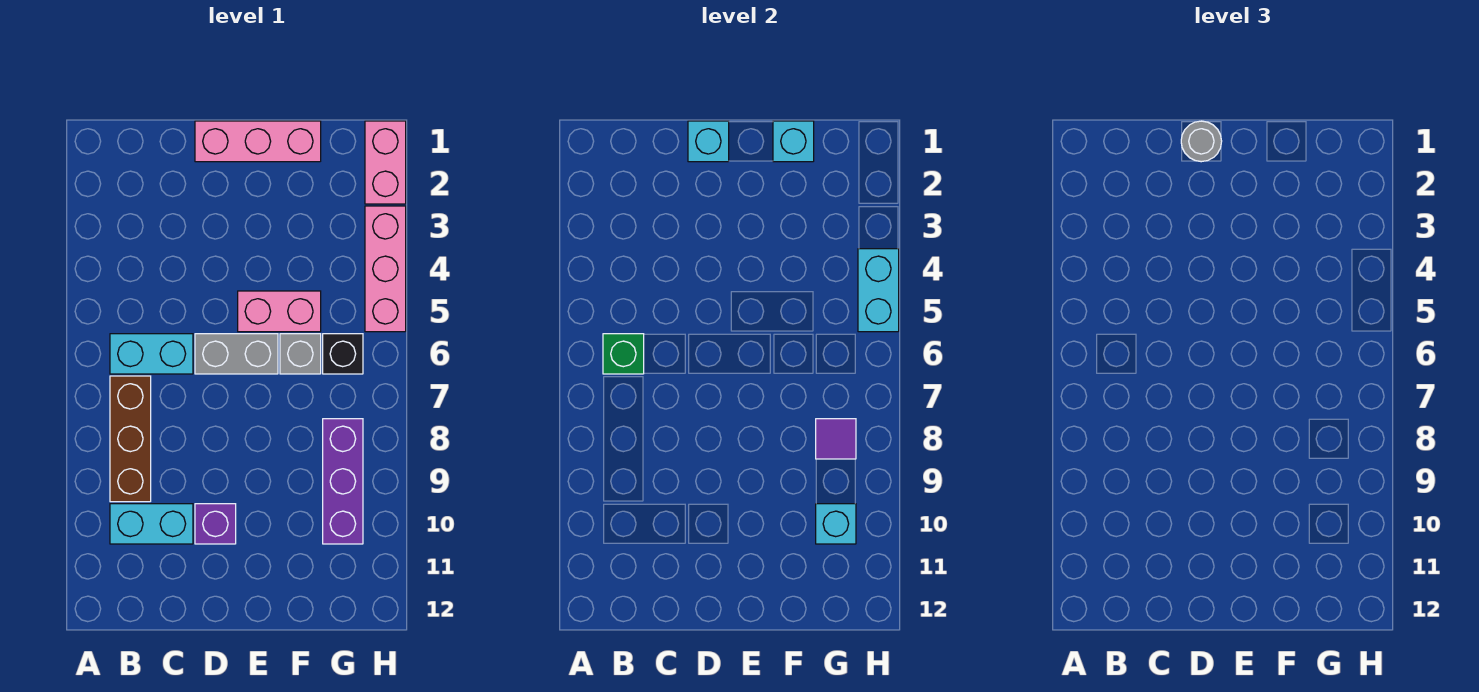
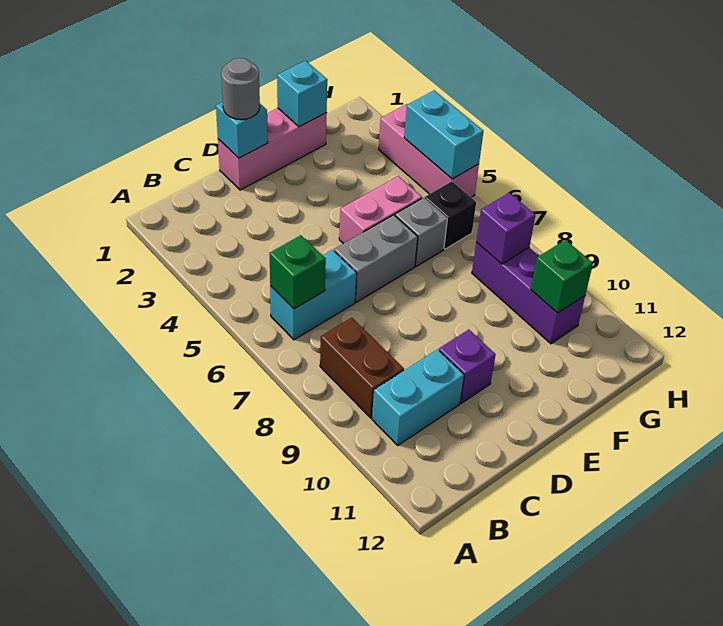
brown brick B7:B9 level 1 -> brown brick B8:B9 level 1
purple tile G8 level 2 -> purple brick G8 level 2
cyan brick G10 level 2 -> green brick G10 level 2
pink brick H1:H2 level 1 -> none

